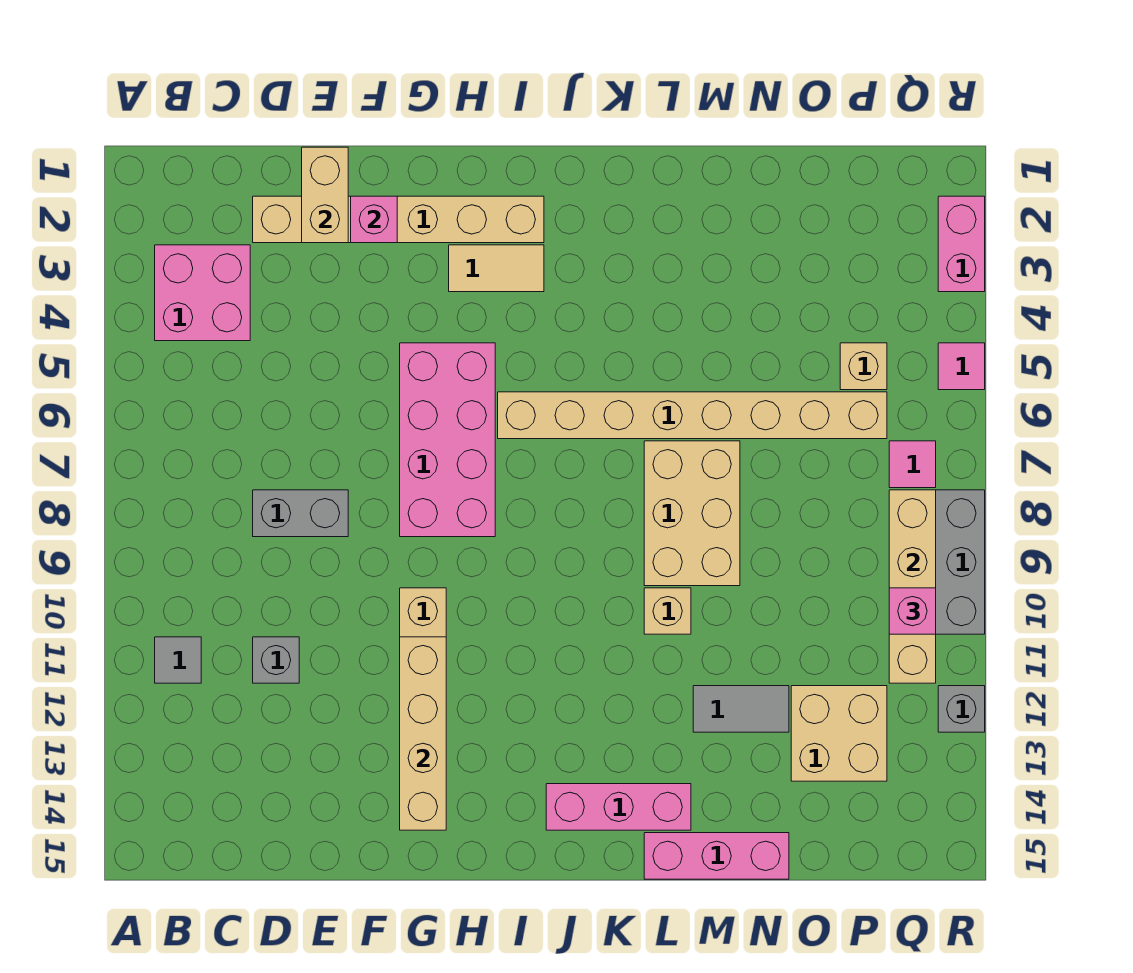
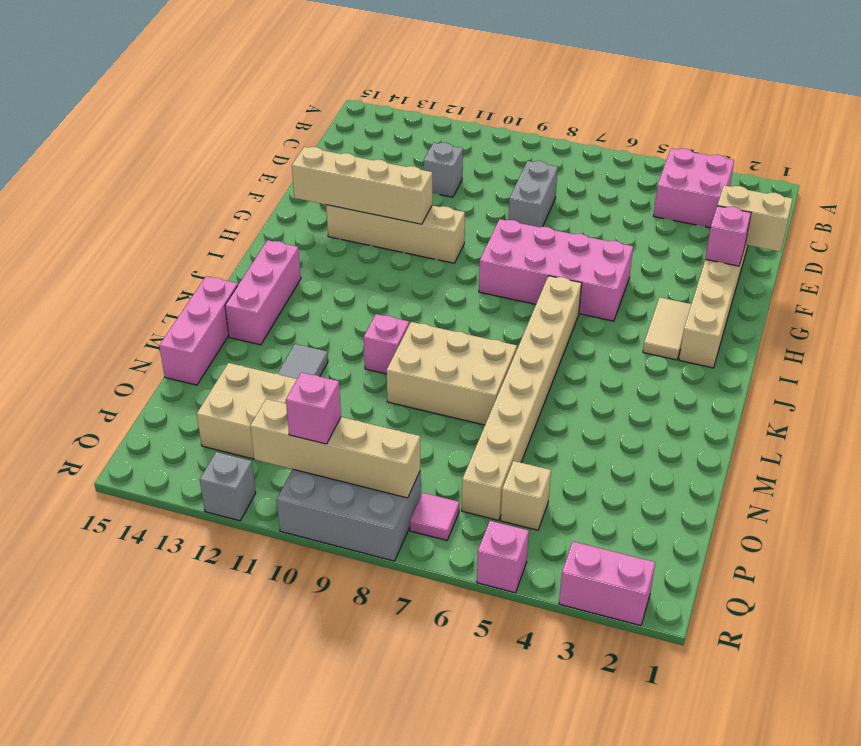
grey tile B11 level 1 -> none
tan brick L10 level 1 -> pink brick L10 level 1
pink tile R5 level 1 -> pink brick R5 level 1

